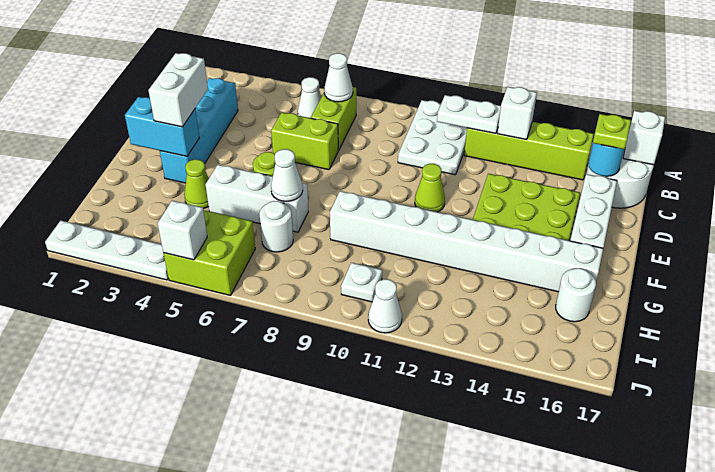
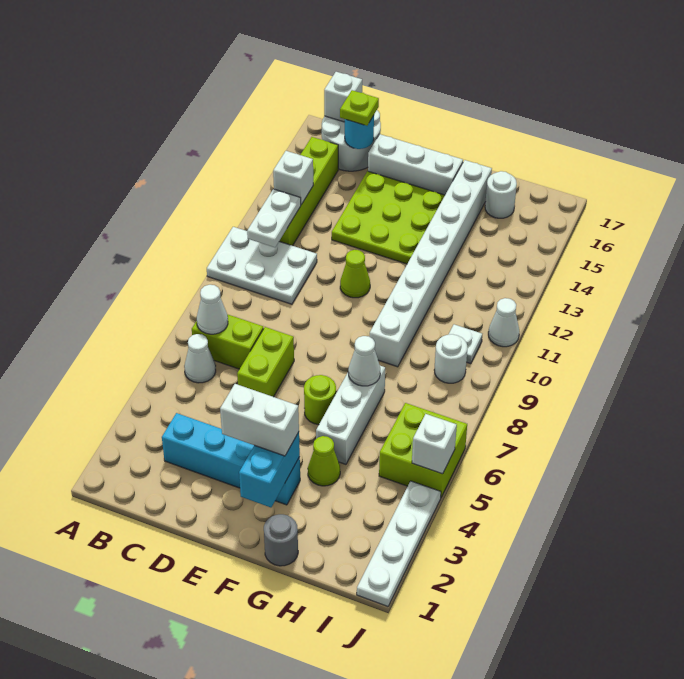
none -> grey round brick G1 level 1
white round brick H7 level 1 -> white round brick I9 level 1

